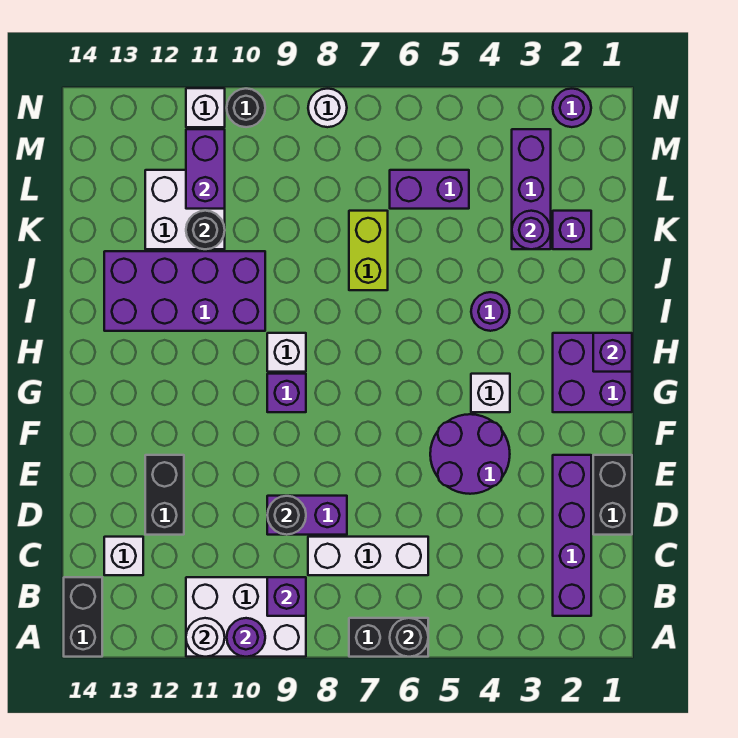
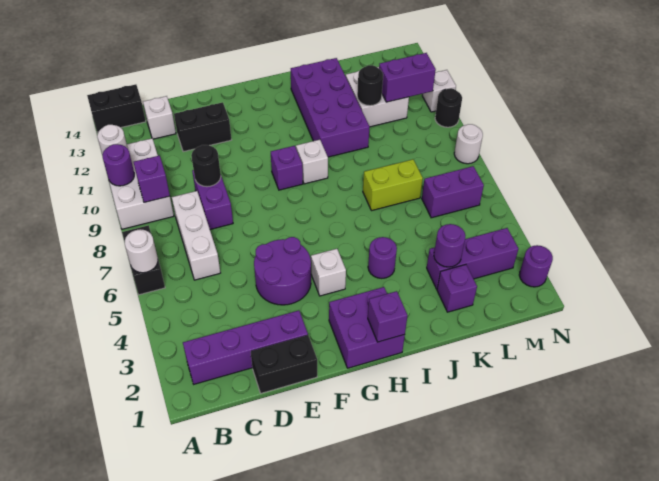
black round brick A6 level 2 -> white round brick A6 level 2
purple brick L5:L6 level 1 -> purple brick L6:M6 level 1

